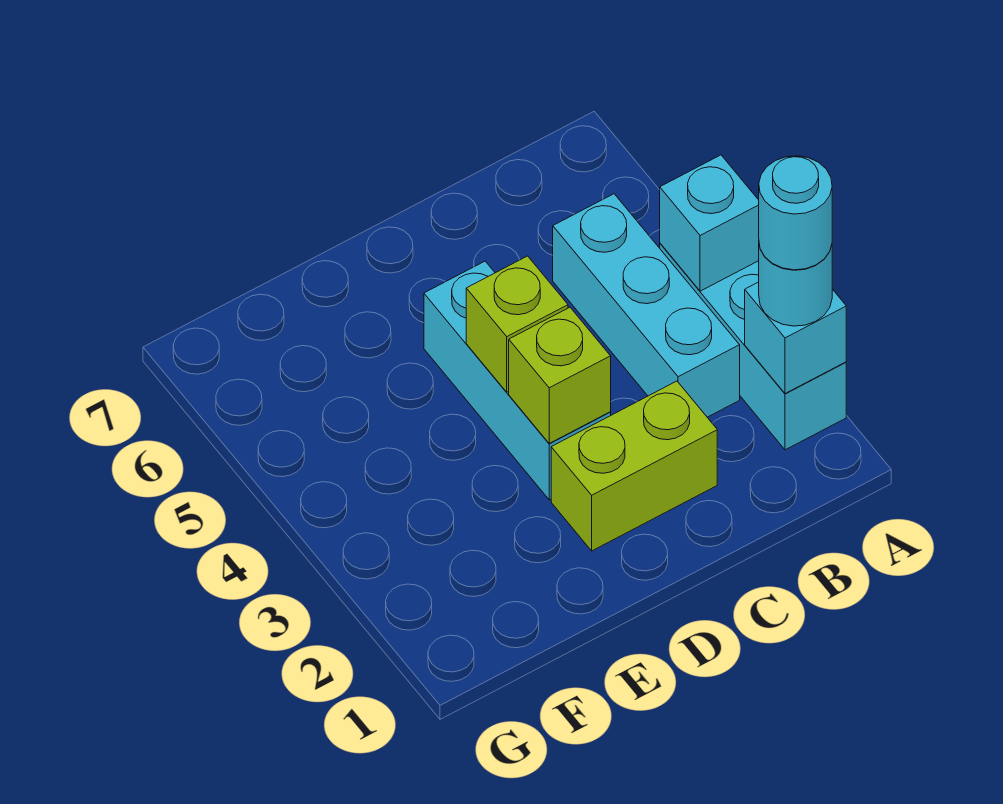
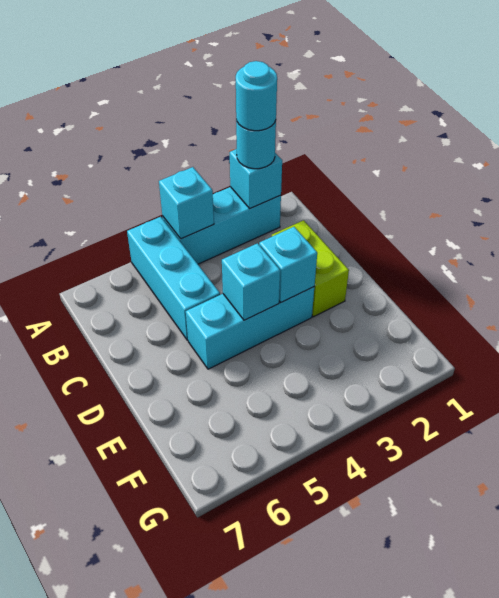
cyan brick B3:B5 level 1 -> cyan brick A5:C5 level 1
lime brick D3 level 2 -> cyan brick D3 level 2
lime brick D4 level 2 -> cyan brick D4 level 2

